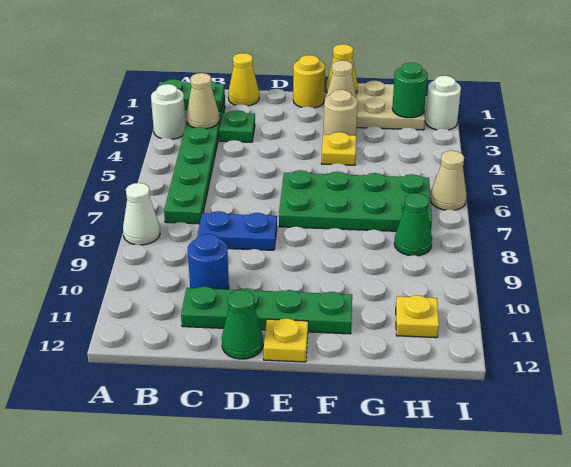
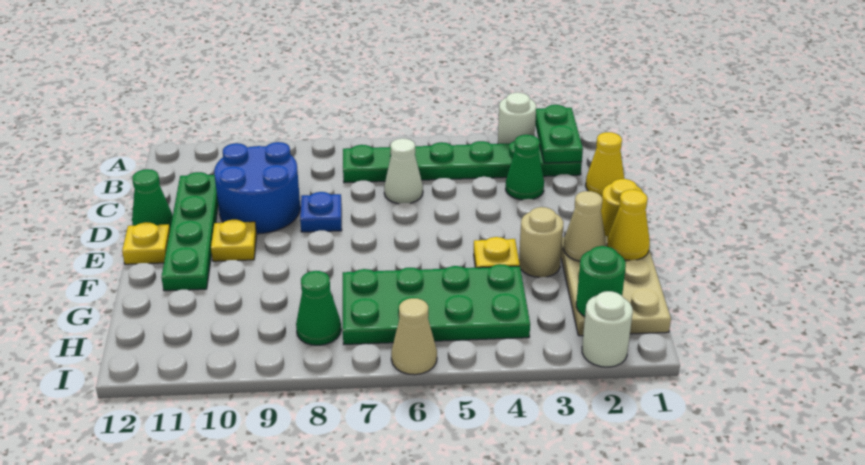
white cone A8 level 1 -> white cone C6 level 1
tan cone B3 level 2 -> none
green plate C3 level 1 -> green cone C3 level 1
blue plate C8:D8 level 1 -> blue plate D8 level 1
blue round brick C10 level 1 -> blue round brick C9:D10 level 1
green plate E6:H7 level 1 -> green plate G4:H7 level 1
yellow plate H11 level 1 -> yellow plate E10 level 1

